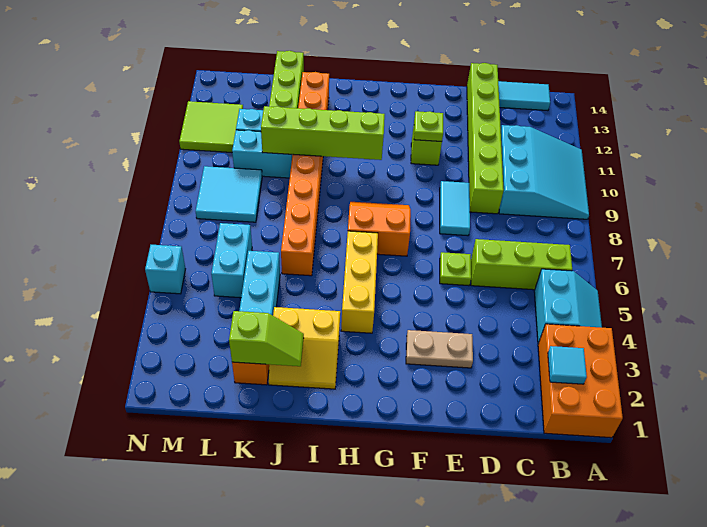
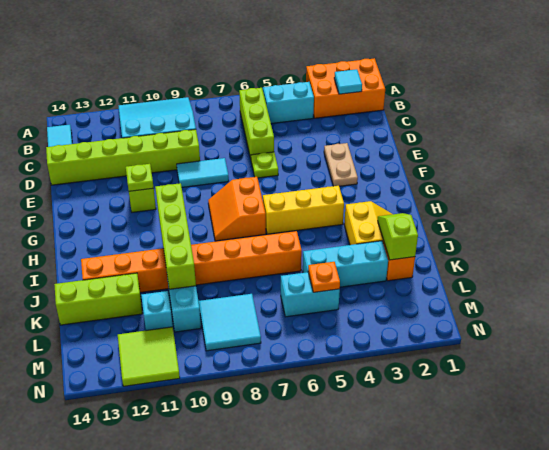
none -> orange plate L5 level 2
cyan brick N5 level 1 -> none

